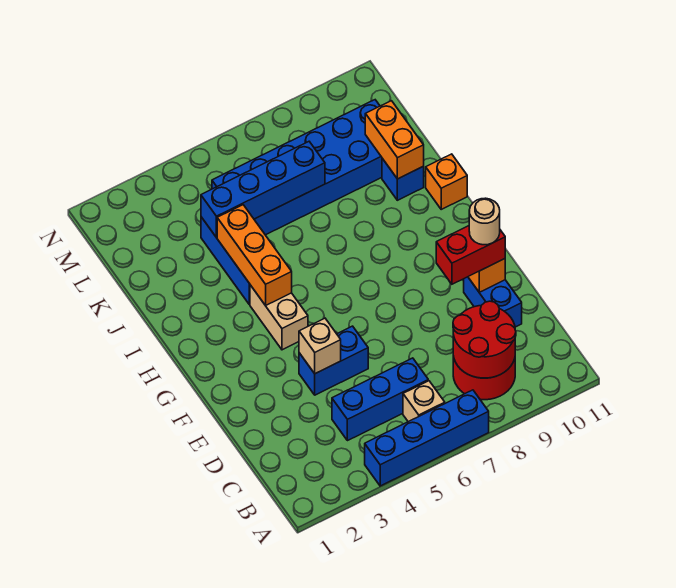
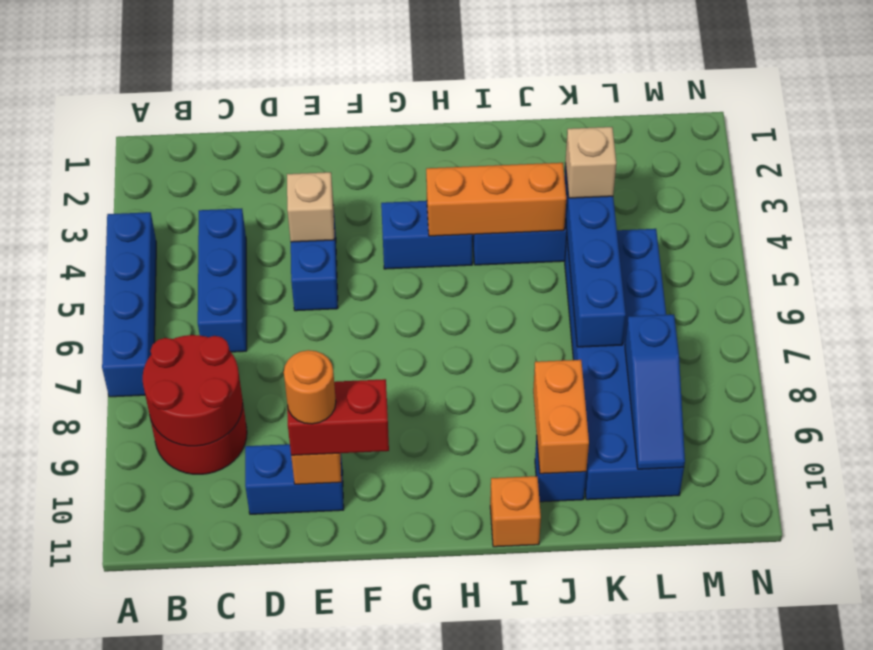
tan brick B6 level 1 -> tan brick K4 level 3
red brick E9:E10 level 3 -> red brick E10:F10 level 3
tan round brick E10 level 4 -> orange round brick E10 level 4
tan brick G4:H4 level 1 -> blue brick G4:H4 level 1
orange brick J10:K10 level 2 -> orange brick J9:J10 level 2
none -> blue slope L8:L10 level 2 top 8

